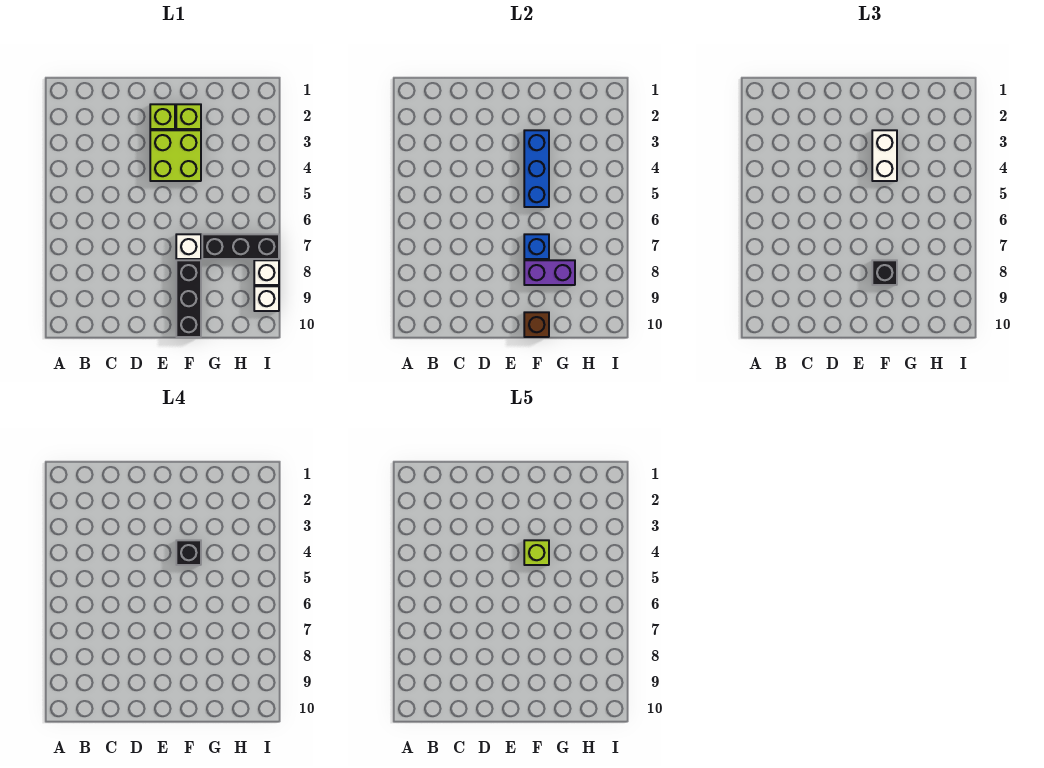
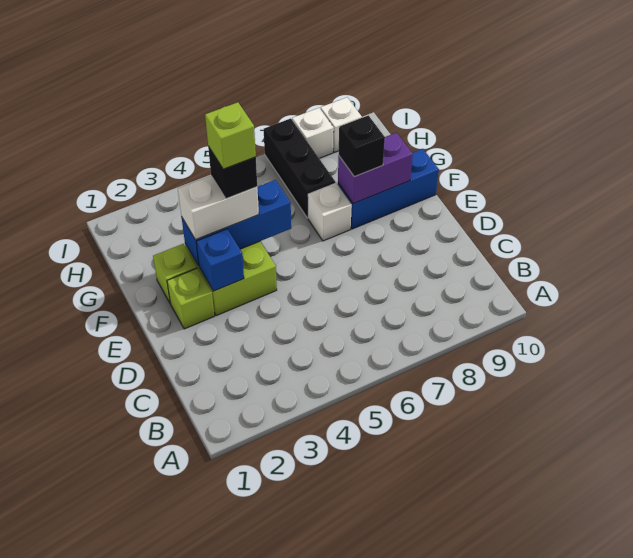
blue brick F7 level 2 -> blue brick E3 level 2
black brick F8:F10 level 1 -> blue brick F8:F10 level 1
purple brick F8:G8 level 2 -> purple brick F8:F9 level 2
brown brick F10 level 2 -> none

